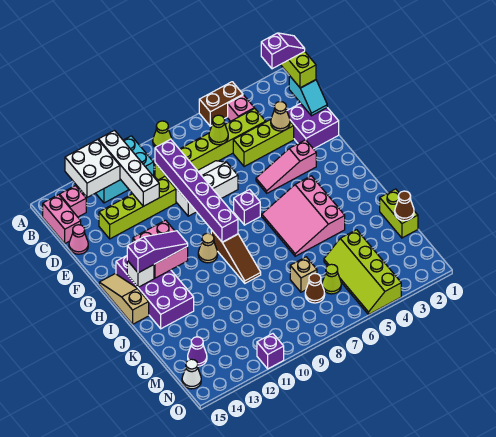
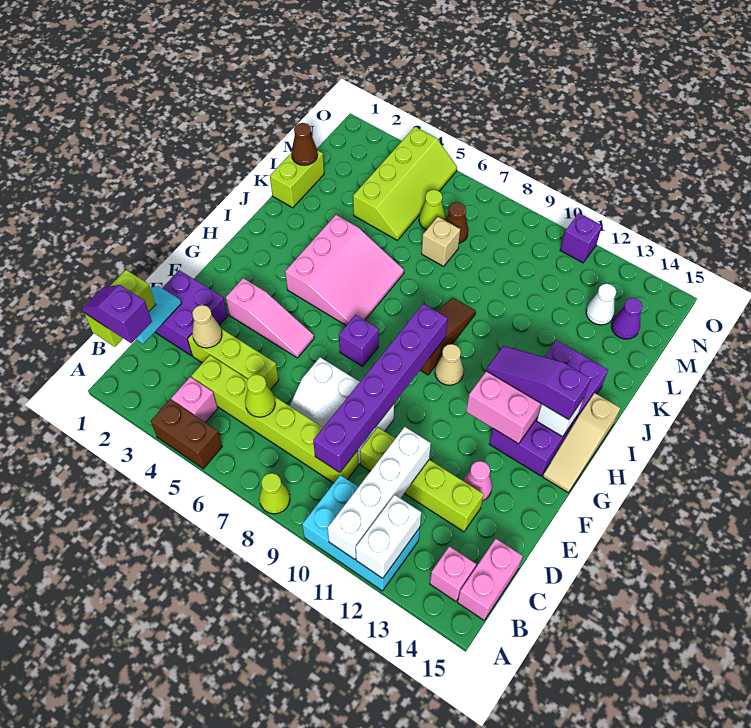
white brick A12:B13 level 2 -> white brick A12:B12 level 2
pink cone D15 level 1 -> pink cone E13 level 1
white cone N15 level 1 -> white cone M13 level 1

